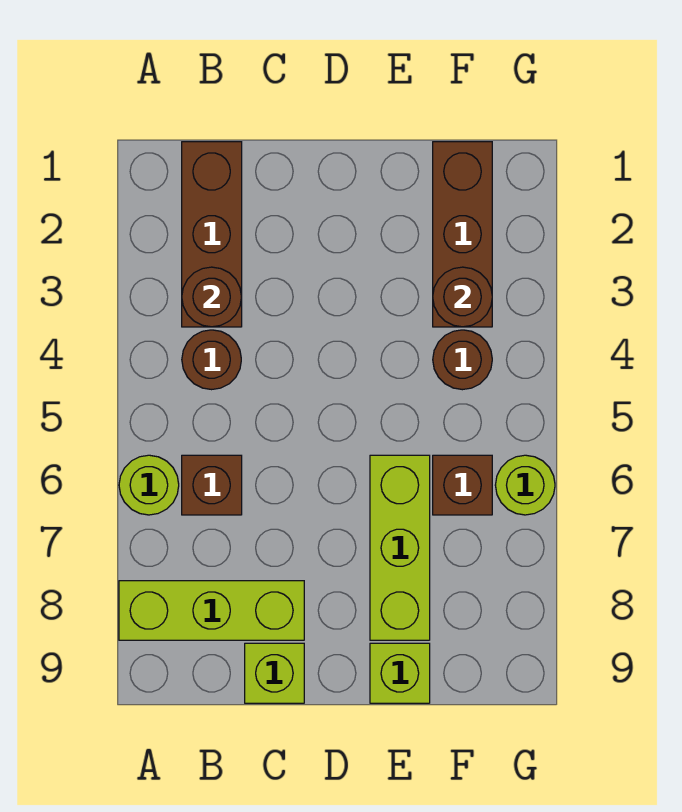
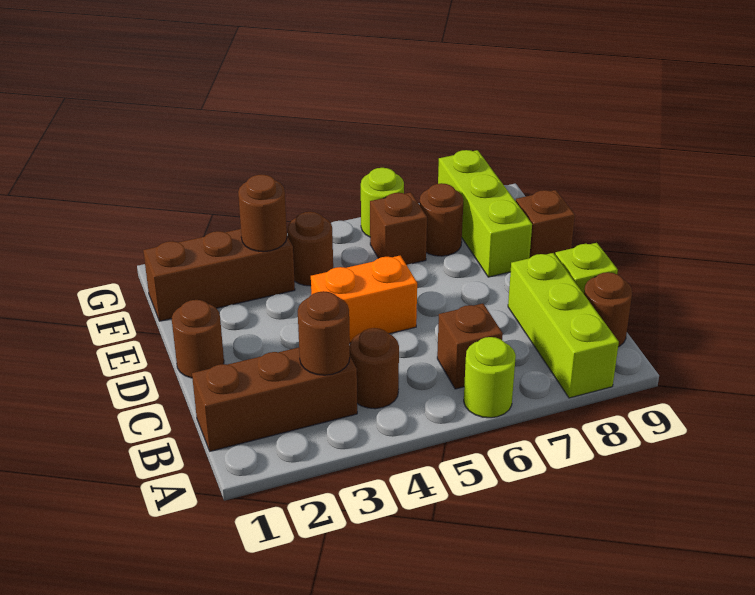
none -> brown round brick B9 level 1
none -> brown round brick D1 level 1
none -> orange brick D4:D5 level 1
lime brick E6:E8 level 1 -> lime brick E8:G8 level 1
lime brick E9 level 1 -> brown brick E9 level 1
none -> brown round brick F7 level 1

